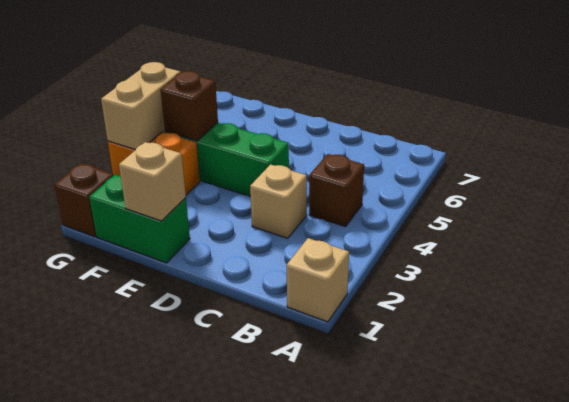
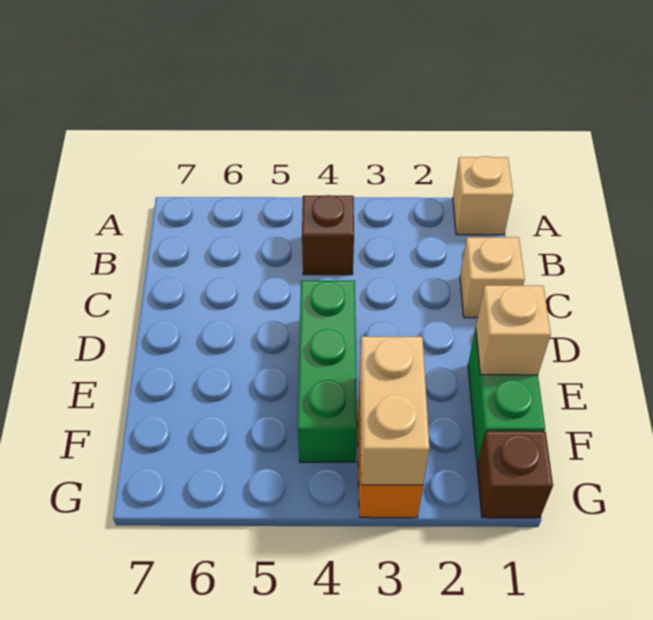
tan brick C3 level 1 -> tan brick C1 level 1
brown brick F4 level 2 -> none
tan brick G3:G4 level 2 -> tan brick F3:G3 level 2

